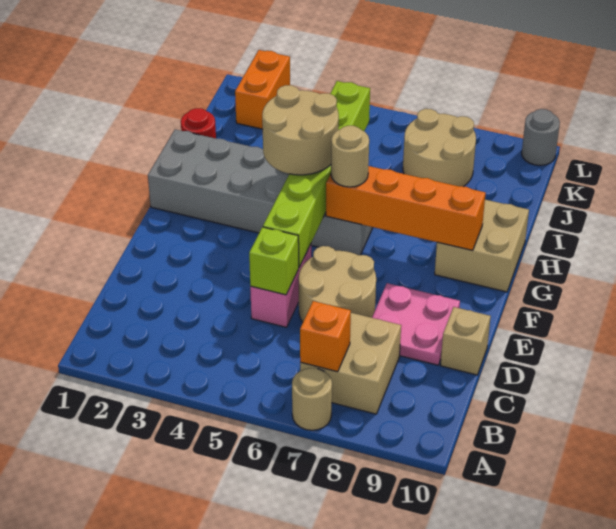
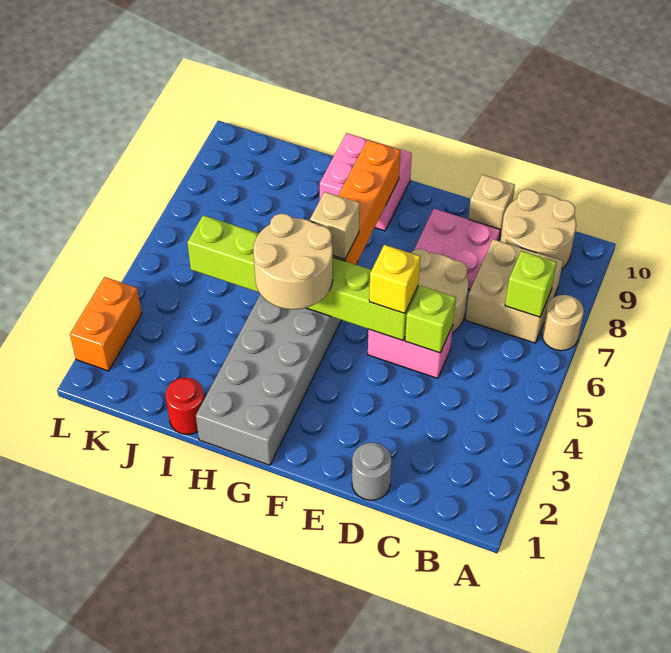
orange brick B7 level 2 -> lime brick B7 level 2
none -> yellow brick E5 level 3
tan round brick G6 level 3 -> tan brick G6 level 3
tan brick G9:H10 level 1 -> pink brick G9:H10 level 1
tan round brick J7:K8 level 1 -> tan round brick B9:C10 level 1
orange brick K2:L2 level 1 -> orange brick L2:L3 level 1
grey round brick L10 level 1 -> grey round brick D1 level 1

